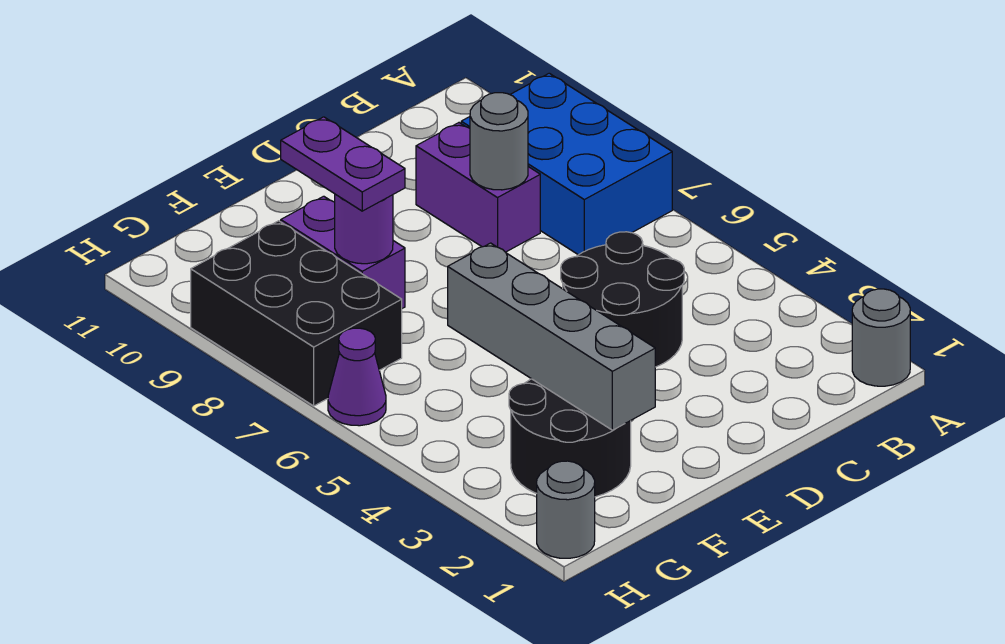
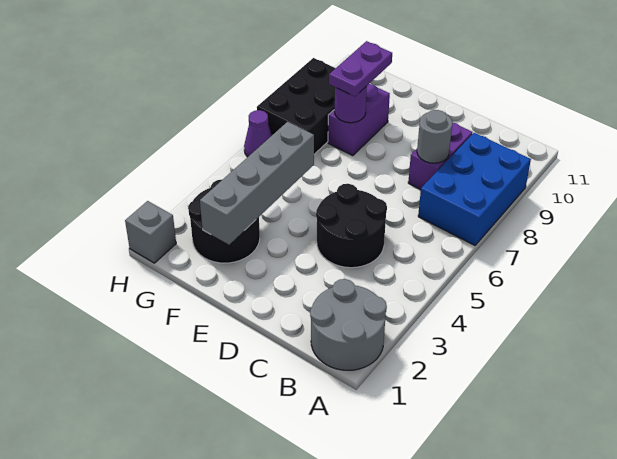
grey round brick A1 level 1 -> grey round brick A1:B2 level 1
grey round brick H1 level 1 -> grey brick H1 level 1

